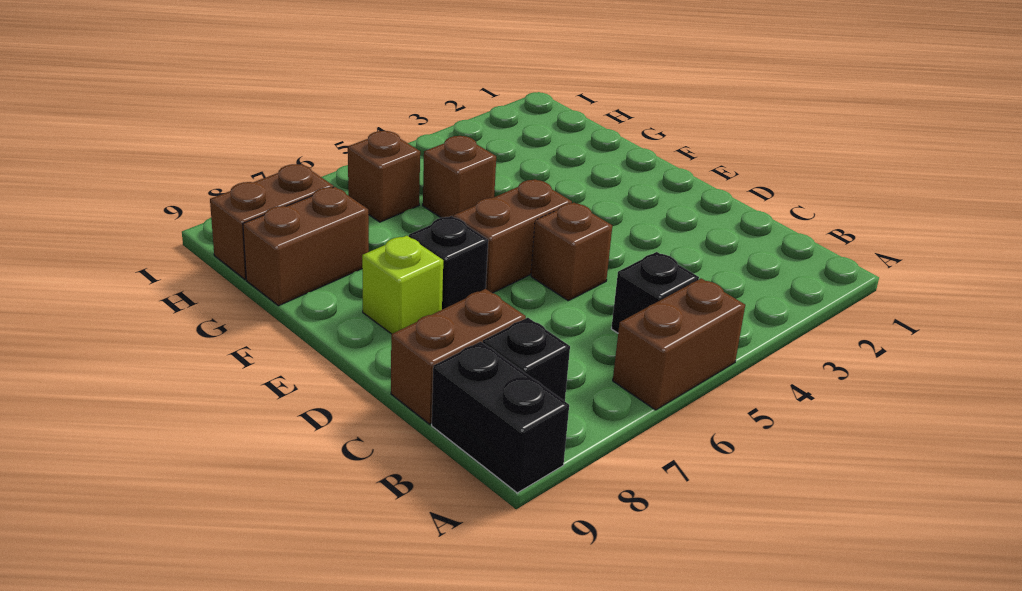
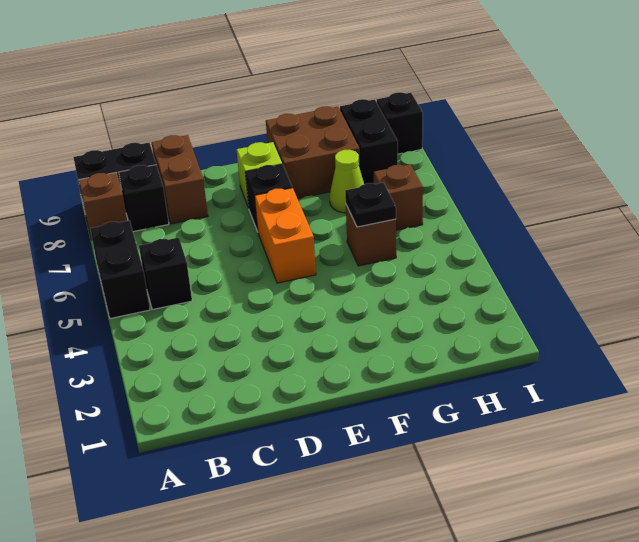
brown brick A5:A6 level 1 -> black brick A5:A6 level 1
brown brick D5 level 1 -> brown brick A8 level 1
brown brick E5:E6 level 1 -> orange brick E5:E6 level 1
none -> black plate G5 level 2
none -> lime cone G7 level 1
brown brick G8:G9 level 1 -> brown brick F8:G9 level 1
brown brick H8:H9 level 1 -> black brick H8:H9 level 1
none -> black brick I9 level 1

